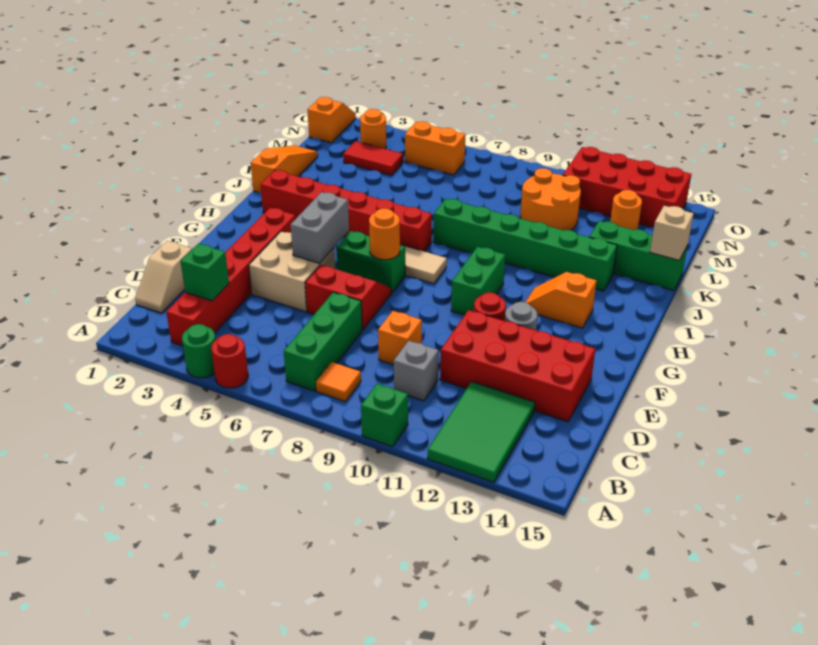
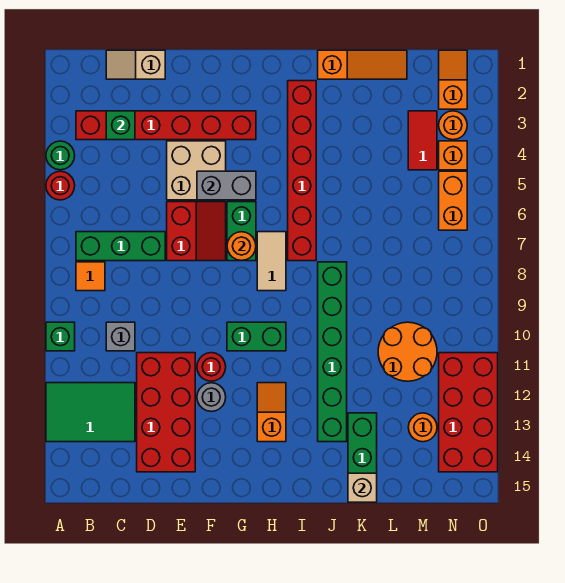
orange brick D9 level 1 -> orange brick N4 level 1
orange slope N1:O1 level 1 top N -> orange slope N1:N2 level 1 top 2

